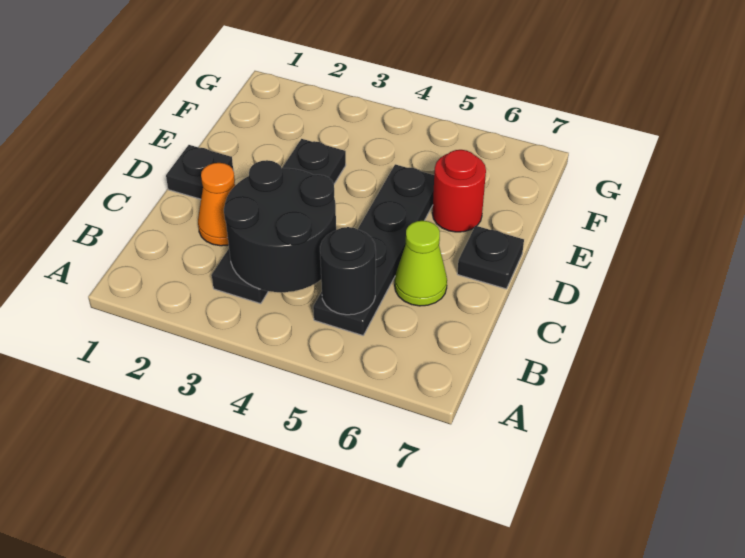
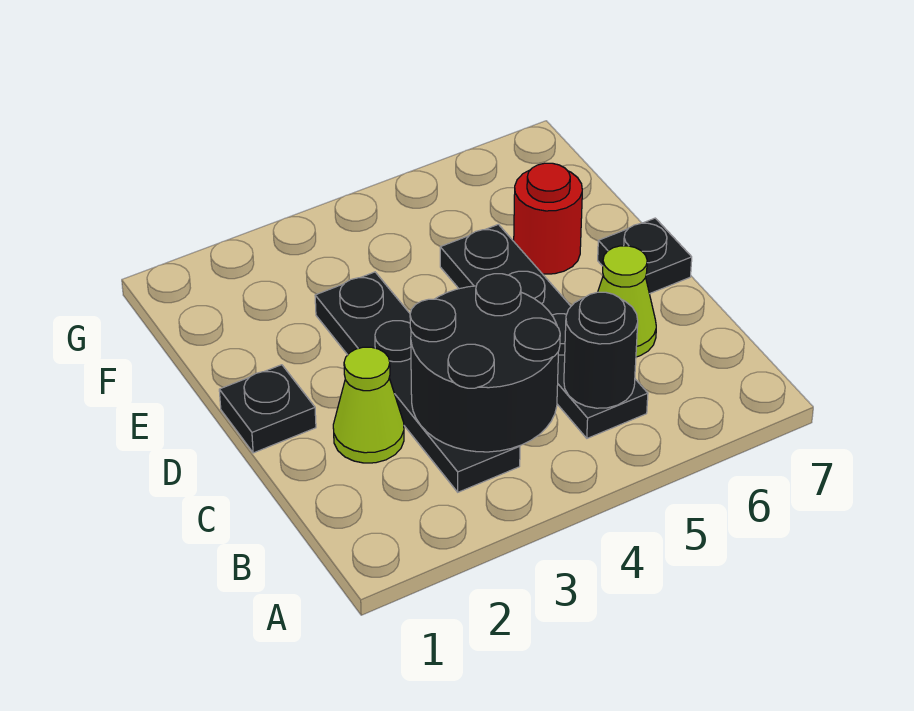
orange cone C2 level 1 -> lime cone C2 level 1

